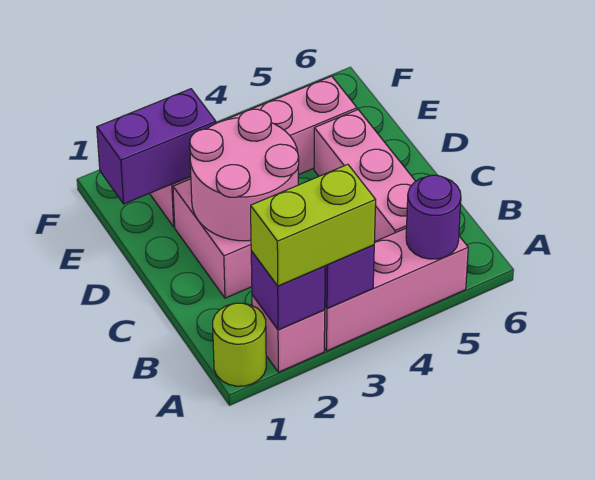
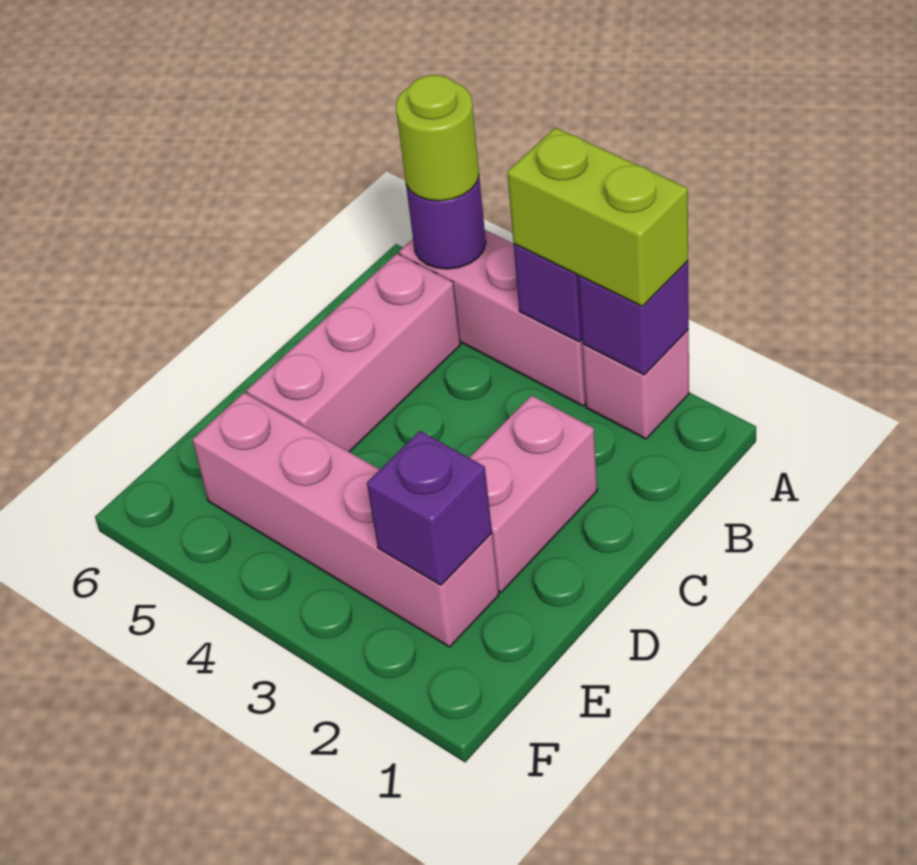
lime round brick A1 level 1 -> lime round brick A5 level 3
pink round brick C2:D3 level 2 -> none
purple brick E1:E2 level 2 -> purple brick E2 level 2

